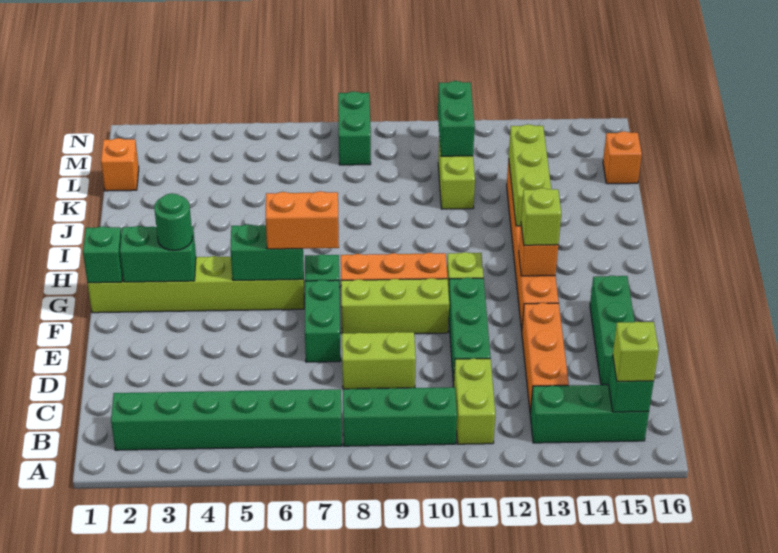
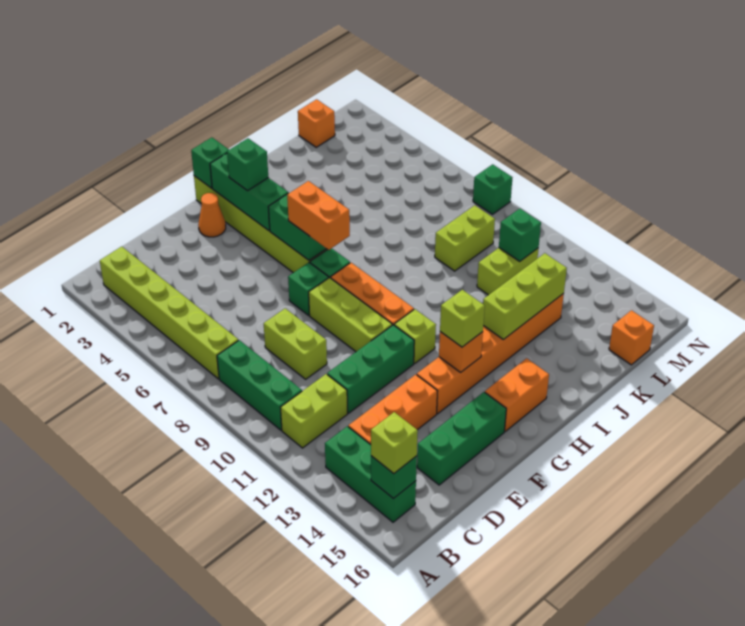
green brick B2:B7 level 1 -> lime brick B2:B7 level 1
green brick E7:F7 level 1 -> green brick F7 level 1
none -> orange cone F2 level 1
green brick G2:G3 level 2 -> green brick G2:G4 level 2
green round brick G3 level 3 -> green brick G3 level 3
none -> orange brick G15:H15 level 1
none -> lime brick K9:L9 level 1
green brick L11:M11 level 2 -> green brick L11 level 2
green brick M8:N8 level 1 -> green brick N8 level 1

